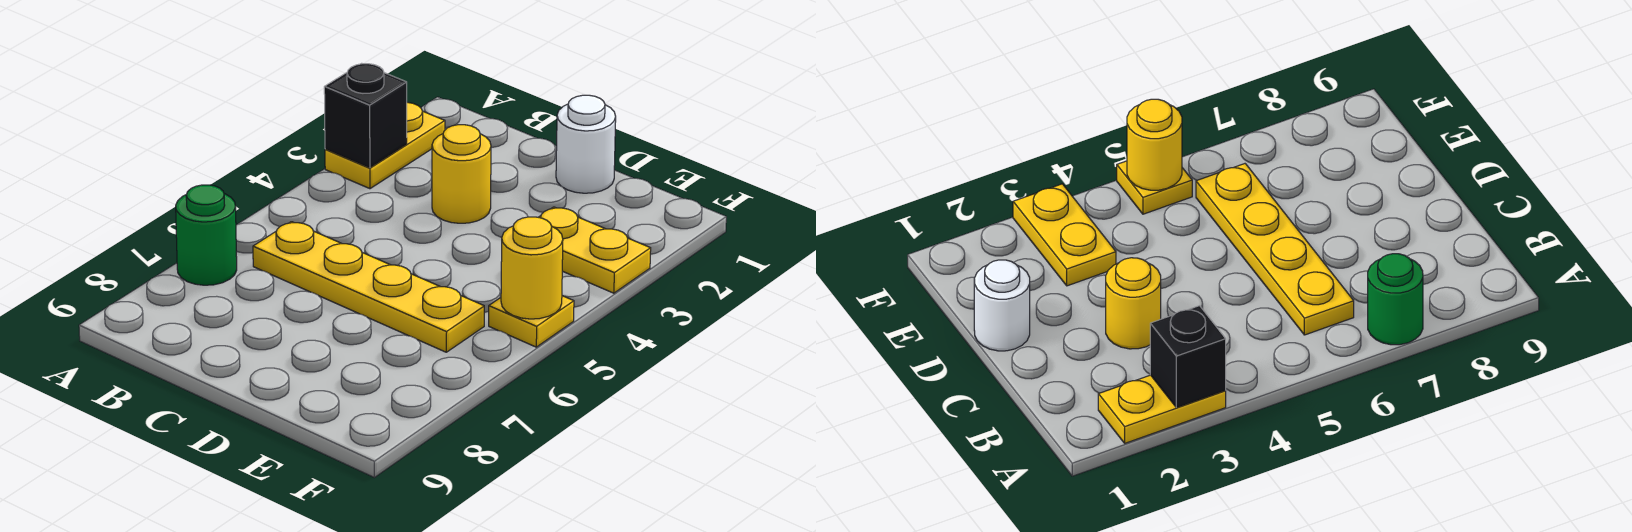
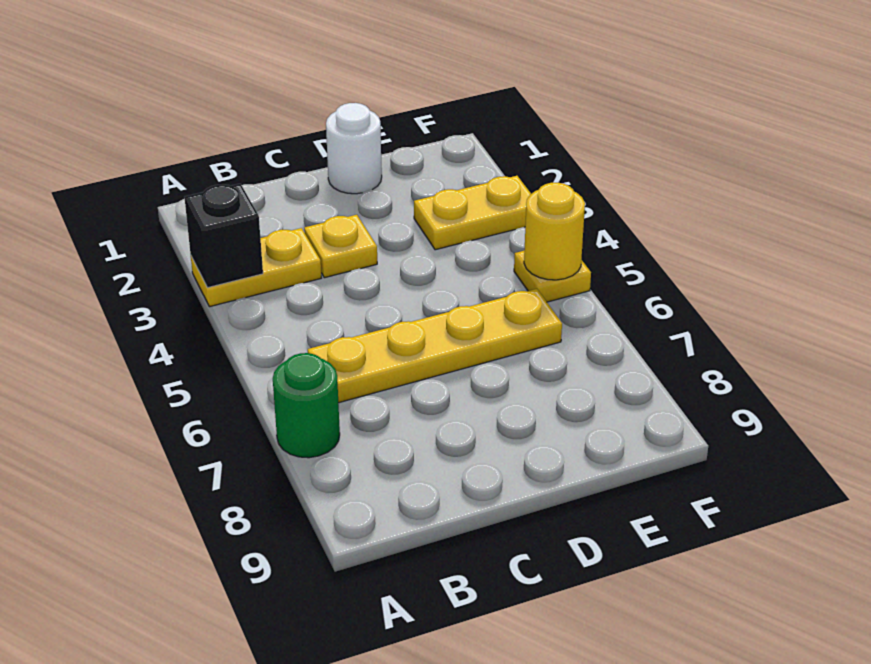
yellow plate A2:A3 level 1 -> yellow plate A3:B3 level 1
yellow round brick C3 level 1 -> yellow plate C3 level 1

